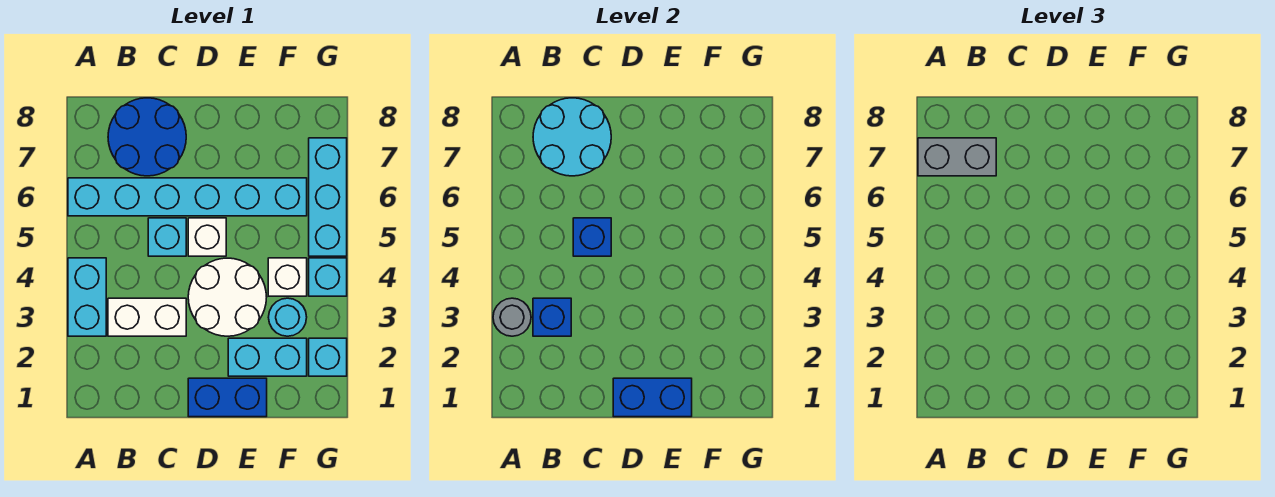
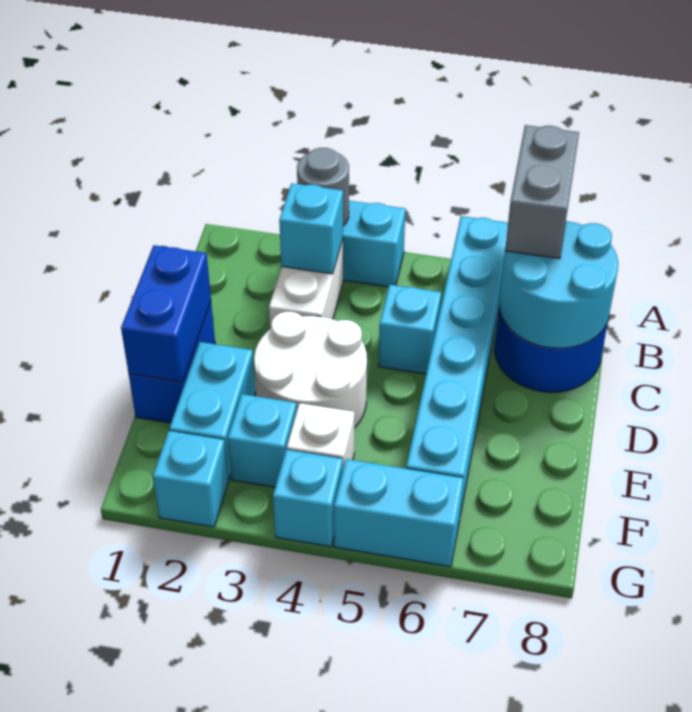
blue brick B3 level 2 -> cyan brick B3 level 2
blue brick C5 level 2 -> none
white brick D5 level 1 -> none
cyan round brick F3 level 1 -> cyan brick F3 level 1
cyan brick G5:G7 level 1 -> cyan brick G5:G6 level 1

